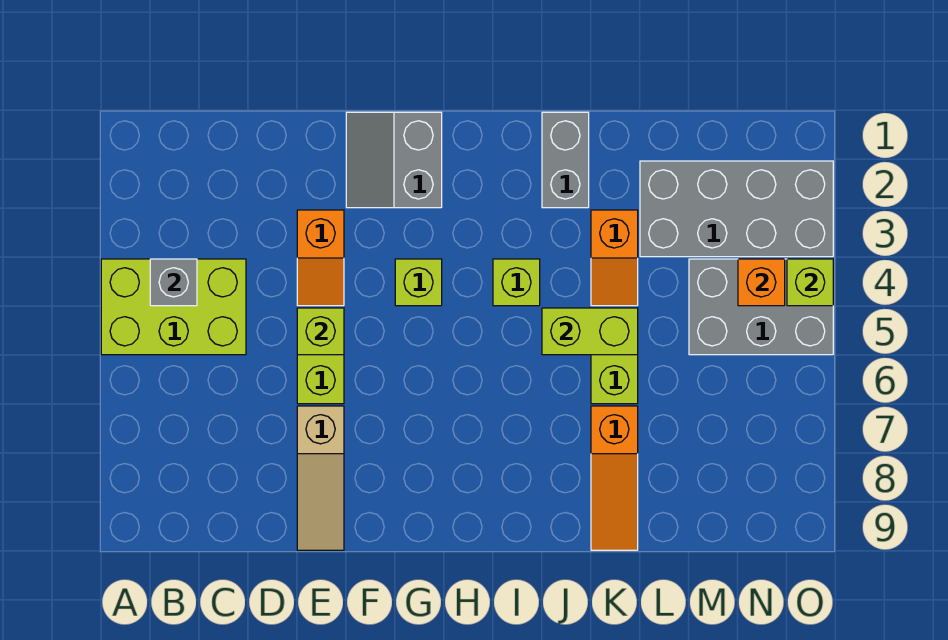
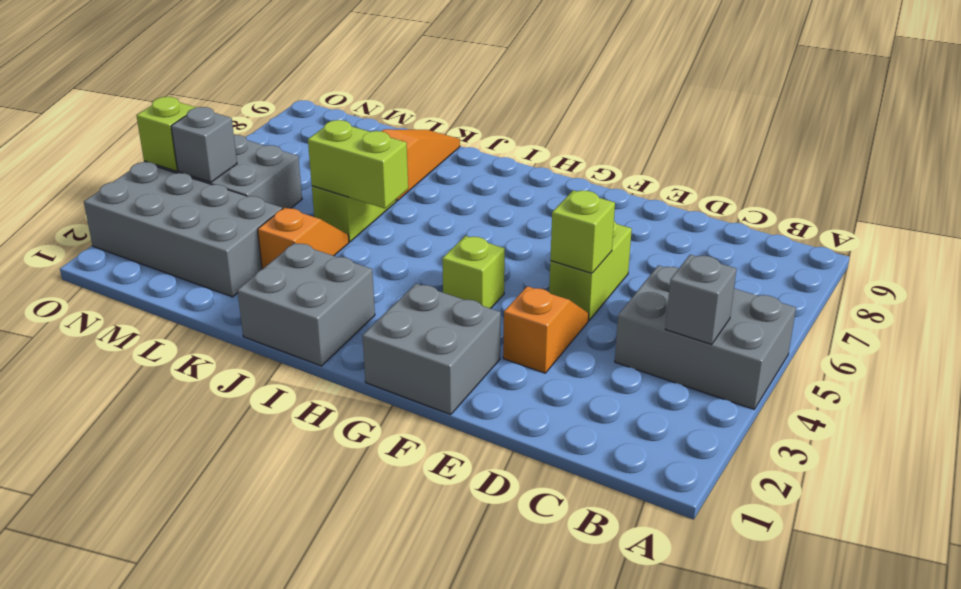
lime brick A4:C5 level 1 -> grey brick A4:C5 level 1
tan slope E7:E9 level 1 top 7 -> none
grey slope F1:G2 level 1 top G -> grey brick F1:G2 level 1
lime brick I4 level 1 -> none
grey brick J1:J2 level 1 -> grey brick I1:J2 level 1
orange brick N4 level 2 -> grey brick N4 level 2

